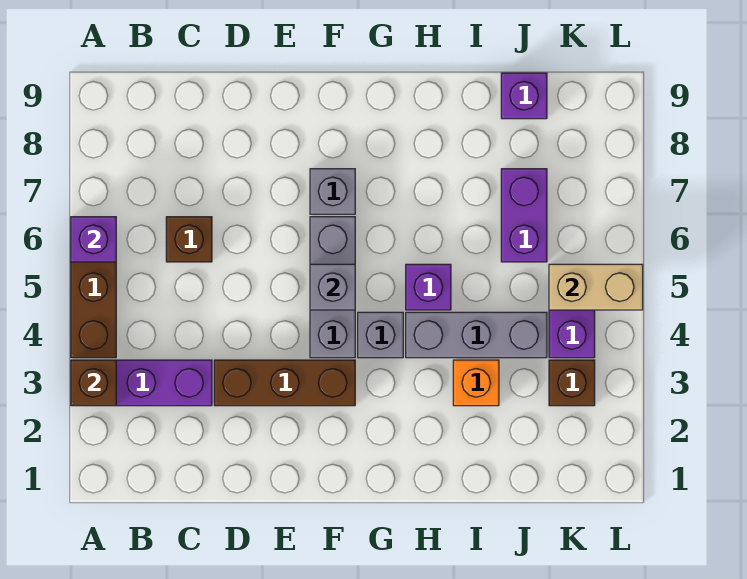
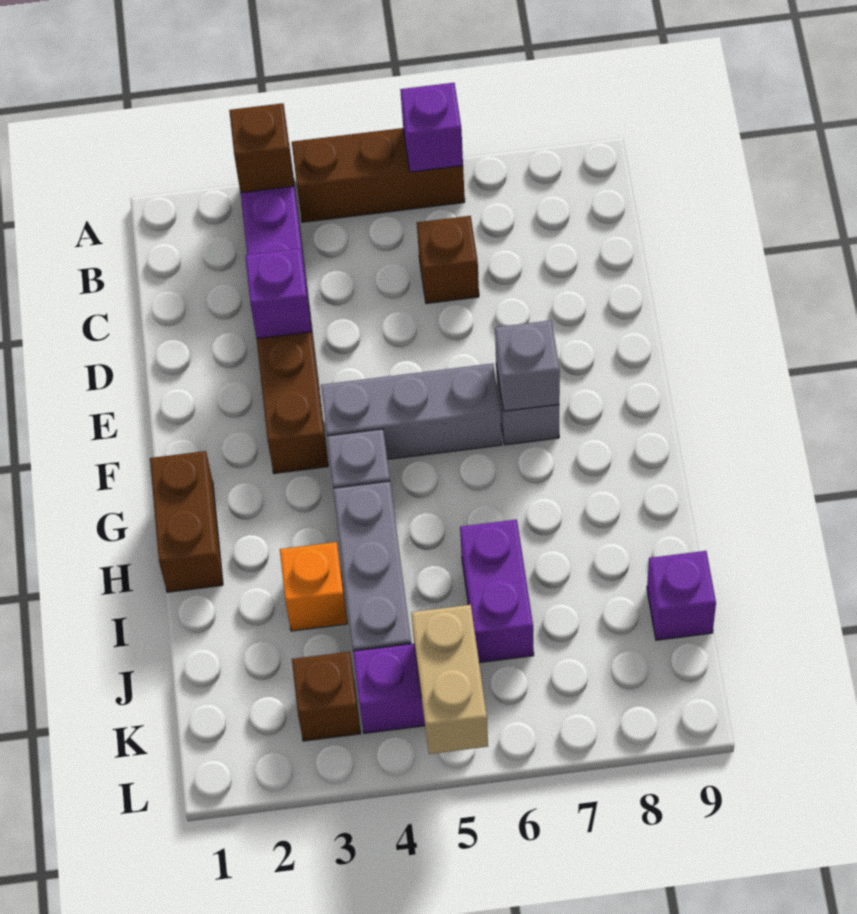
grey brick F5 level 2 -> grey brick F7 level 2
none -> brown brick G1:H1 level 1
purple brick H5 level 1 -> purple brick D3 level 2
purple brick J6:J7 level 1 -> purple brick I6:J6 level 1

